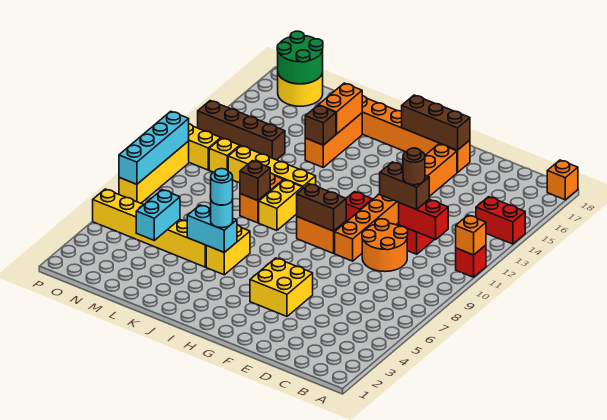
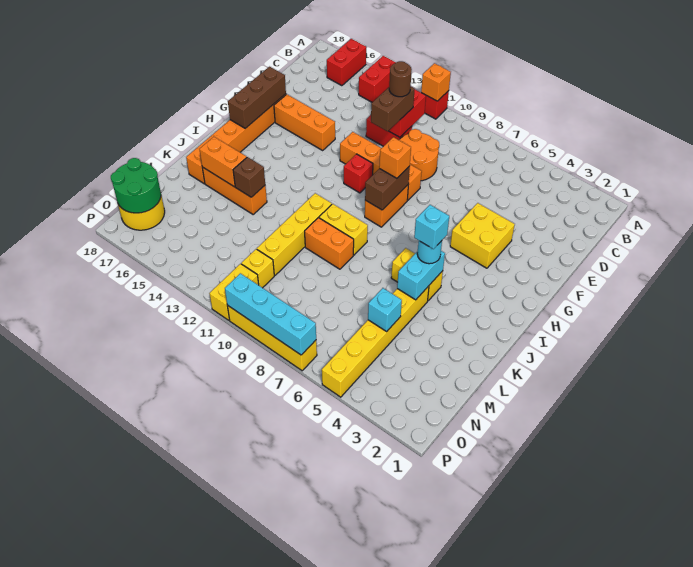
none -> red brick A16:B16 level 1
orange brick A18 level 1 -> orange brick G9 level 3
cyan round brick J5 level 4 -> cyan brick J5 level 4
brown brick K9 level 2 -> none
cyan brick M4:M5 level 2 -> cyan brick M5 level 2
brown brick M13:P13 level 1 -> none

